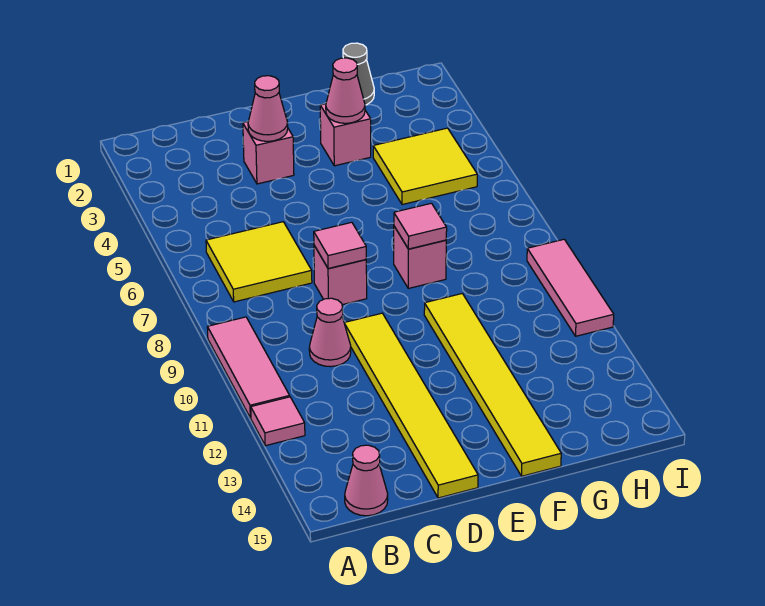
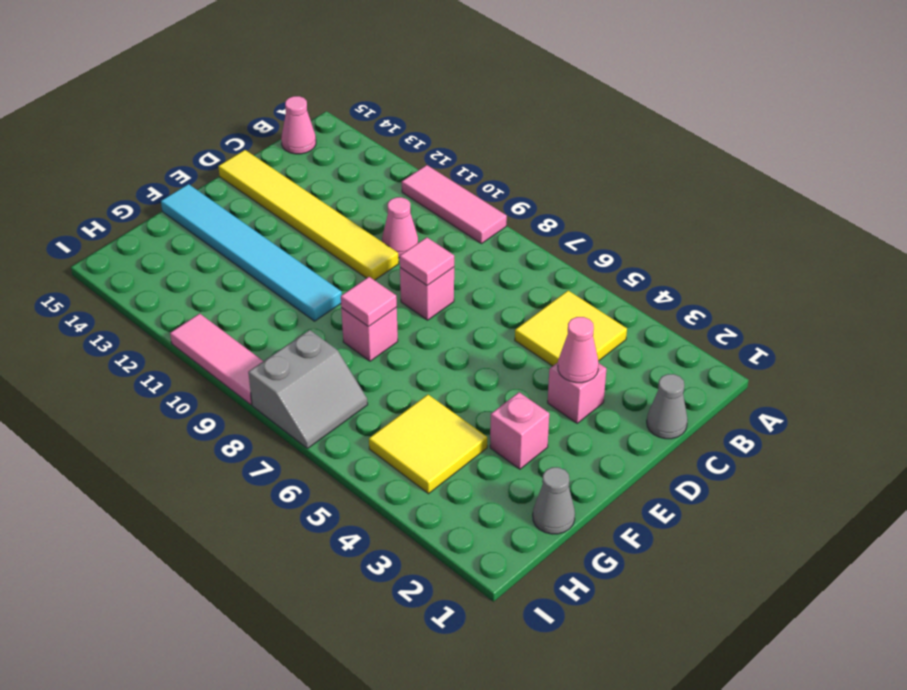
pink tile A12 level 1 -> none
yellow tile B6:C7 level 1 -> yellow tile B4:C5 level 1
none -> grey cone C1 level 1
pink cone F3 level 2 -> none
yellow tile F10:F15 level 1 -> cyan tile F10:F15 level 1
none -> grey slope H7:I8 level 1 top 8

